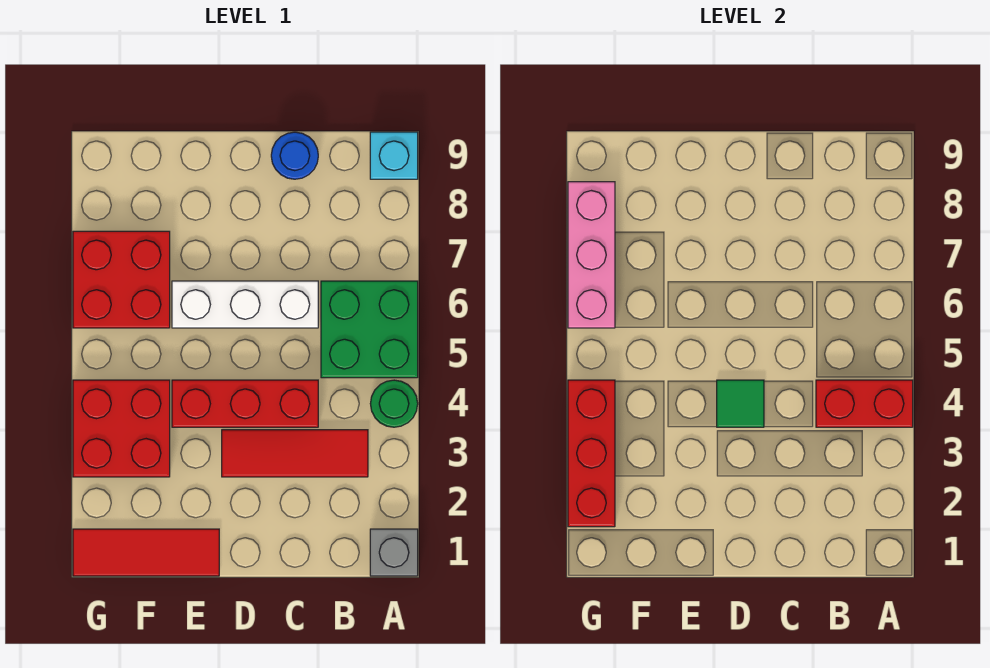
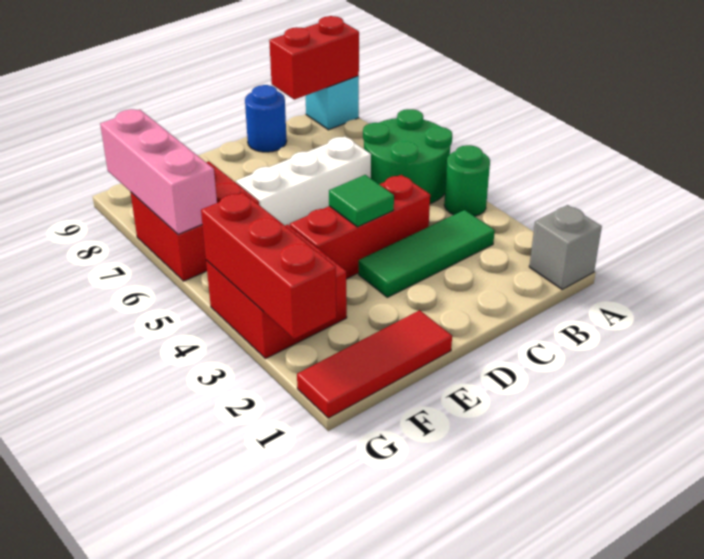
red brick A4:B4 level 2 -> red brick A9:B9 level 2
green brick A5:B6 level 1 -> green round brick A5:B6 level 1
red tile B3:D3 level 1 -> green tile B3:D3 level 1

